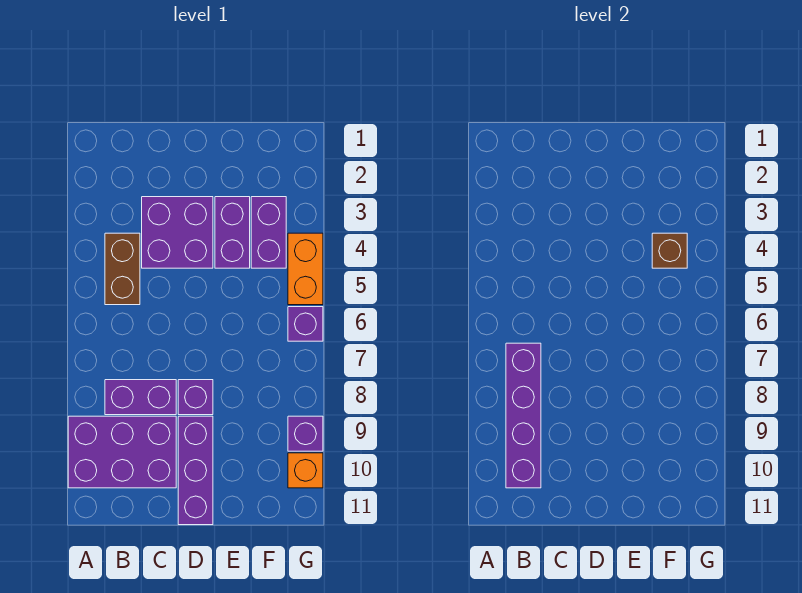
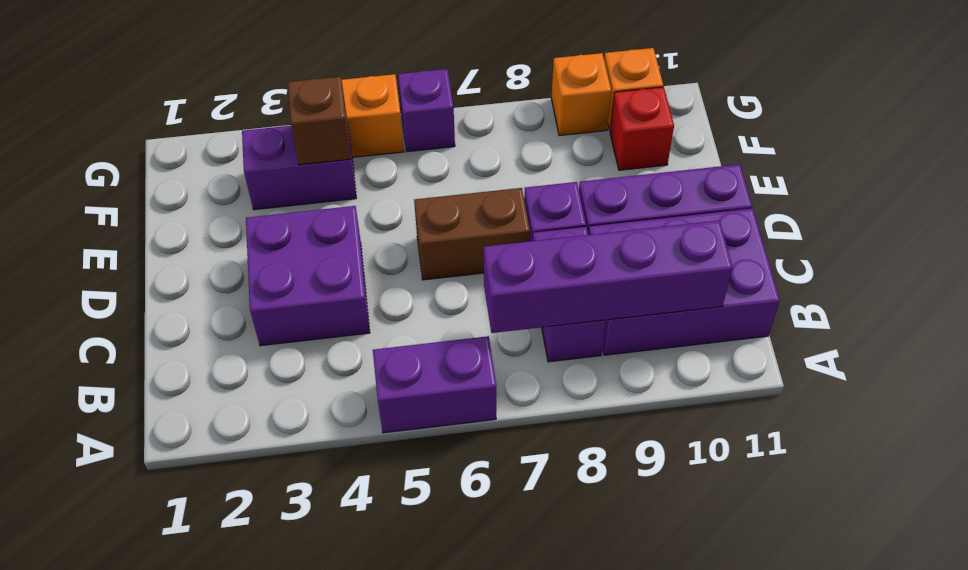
purple brick A9:C10 level 1 -> purple brick B9:C11 level 1
brown brick B4:B5 level 1 -> brown brick D6:D7 level 1
purple brick E3:E4 level 1 -> purple brick A5:A6 level 1
none -> red brick F10 level 1
purple brick G9 level 1 -> orange brick G9 level 1

